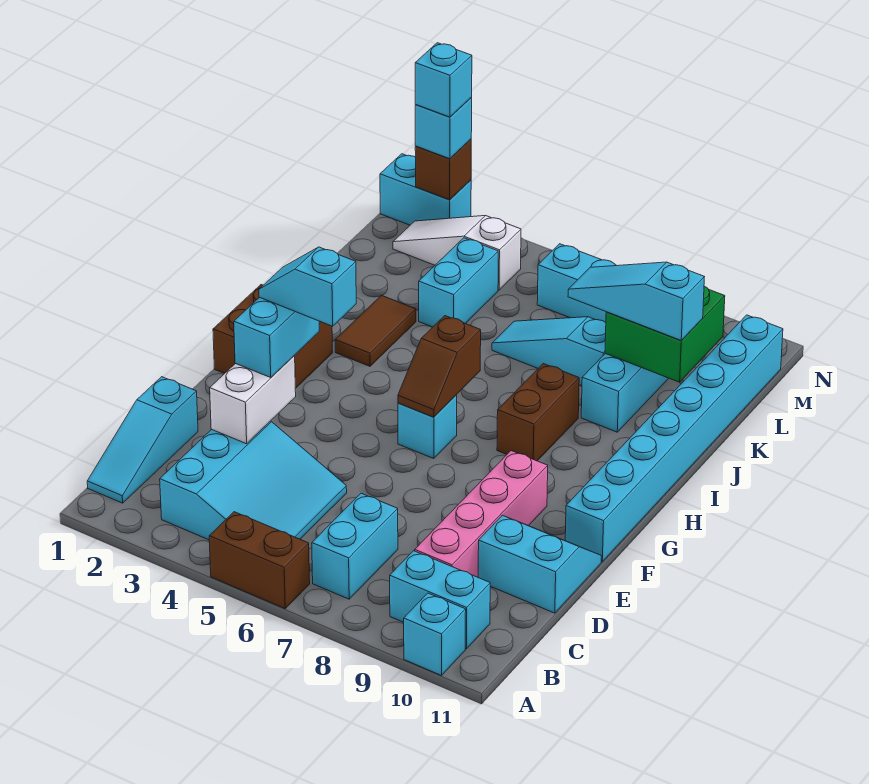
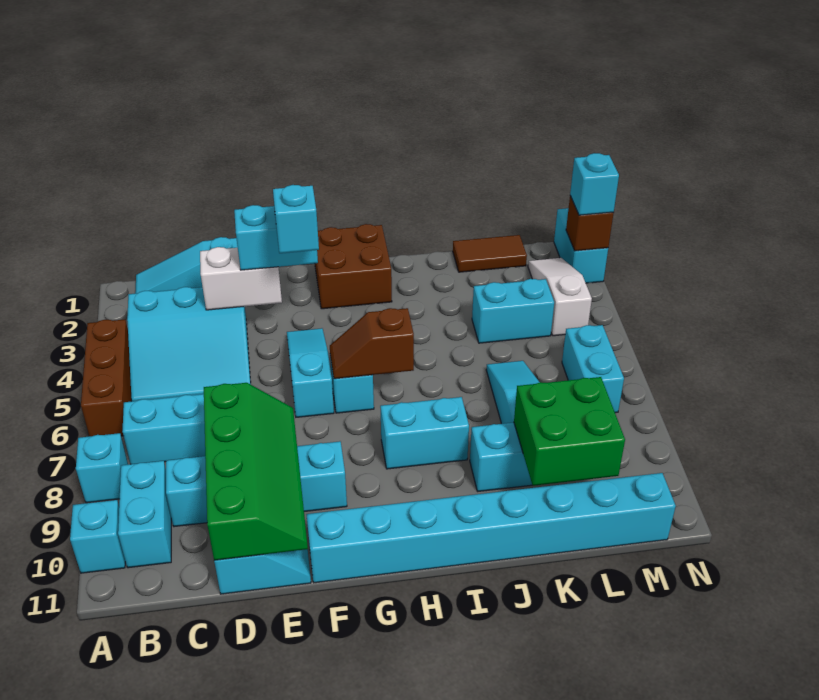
brown brick A5:A6 level 1 -> brown brick A4:A6 level 1
pink brick C9:F9 level 1 -> cyan brick C9:F9 level 1
none -> green slope D8:E11 level 2 top D
brown brick H8:I8 level 1 -> cyan brick H8:I8 level 1
brown tile I3:J3 level 1 -> brown tile K1:L1 level 1
cyan slope K8:K10 level 3 top 10 -> cyan slope F4:F6 level 1 top 6
cyan brick N2 level 4 -> cyan brick A8 level 1

